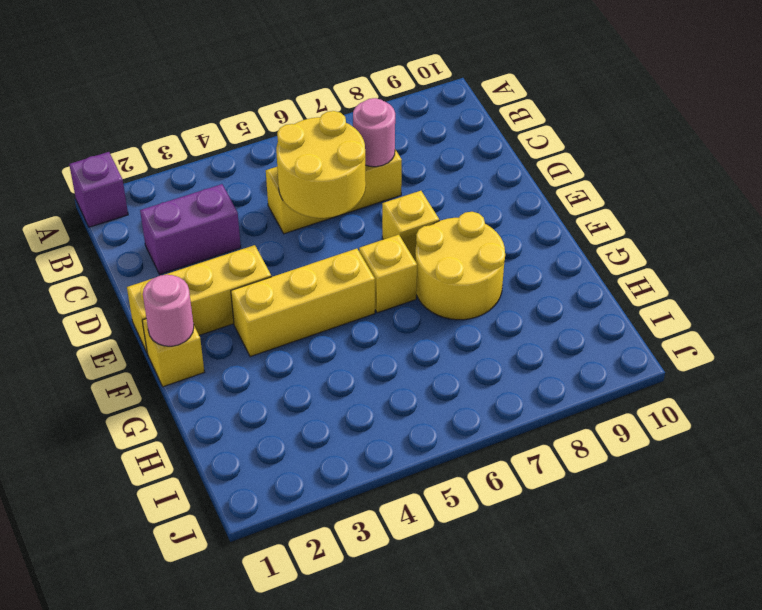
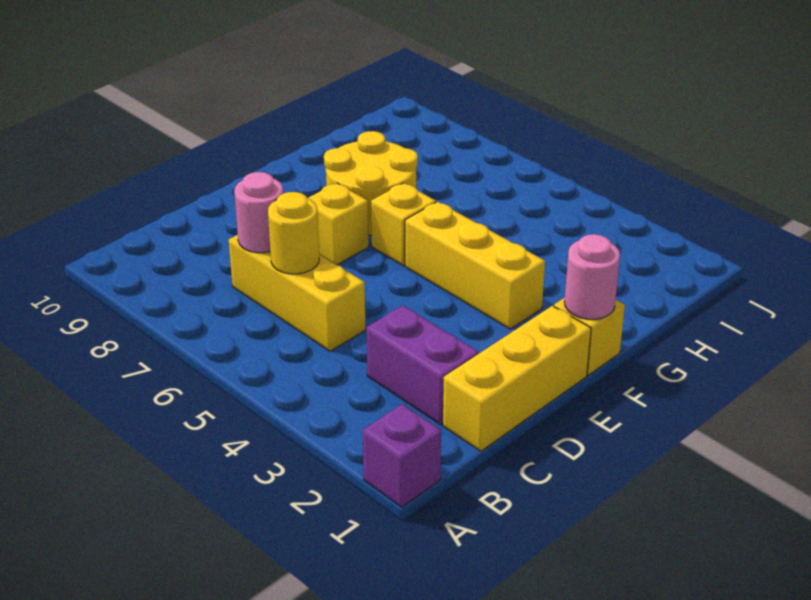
yellow round brick C5:D6 level 2 -> yellow round brick C6 level 2
yellow brick E1:E3 level 1 -> yellow brick C1:E1 level 1

